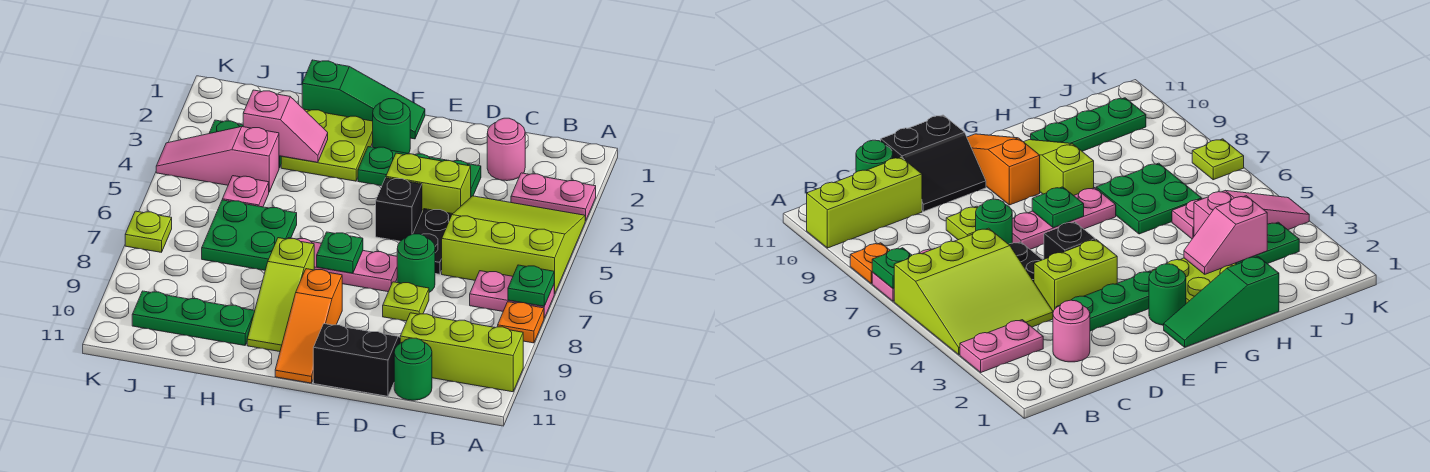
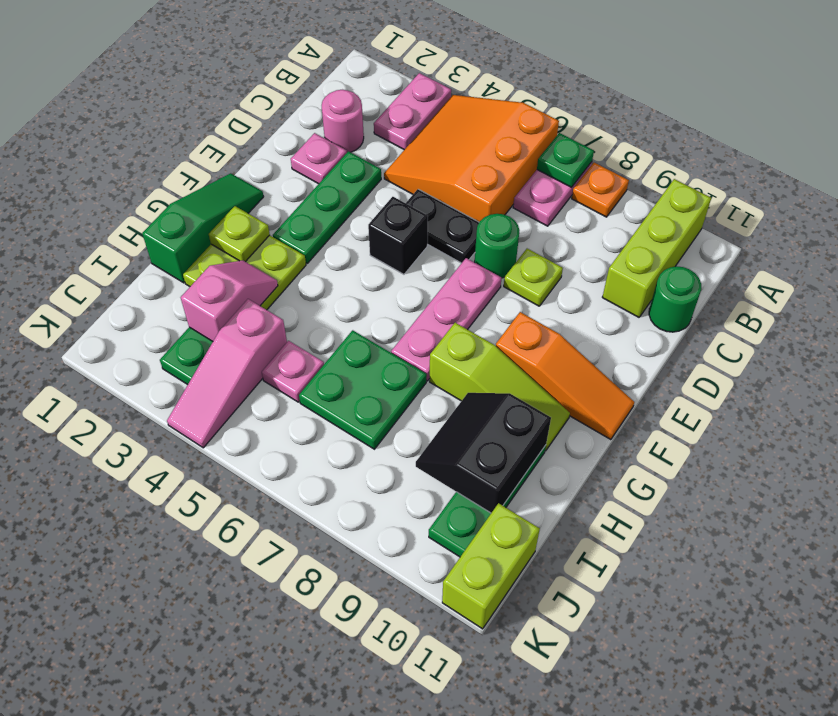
lime slope A4:C6 level 1 top 6 -> orange slope A4:C6 level 1 top 6
none -> pink plate D2 level 1
lime brick D4:E4 level 1 -> lime brick J11:K11 level 1
black slope D10:E11 level 1 top 11 -> black slope H9:I10 level 2 top 10
green round brick F2 level 1 -> none
green plate F7 level 2 -> none
lime plate K7 level 1 -> lime plate G2 level 2

